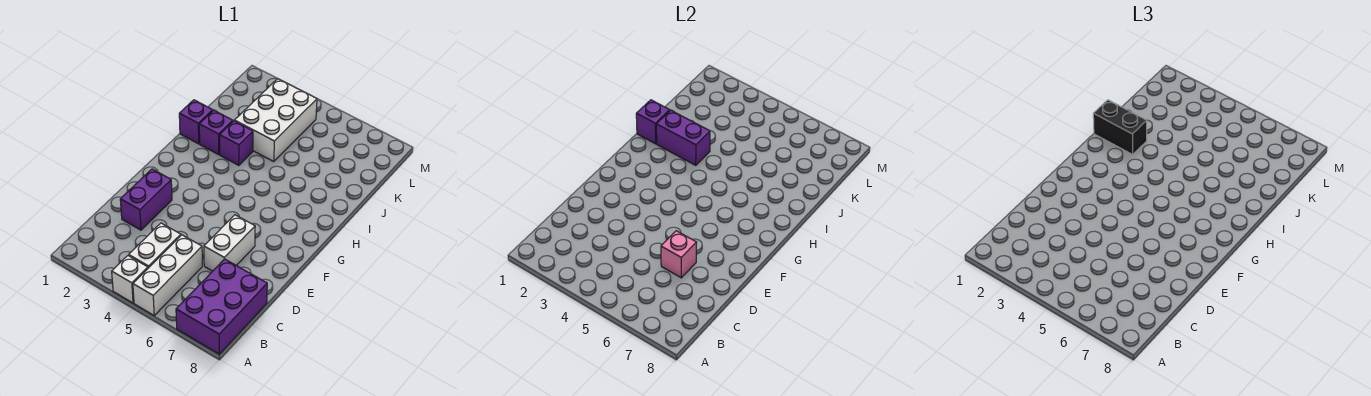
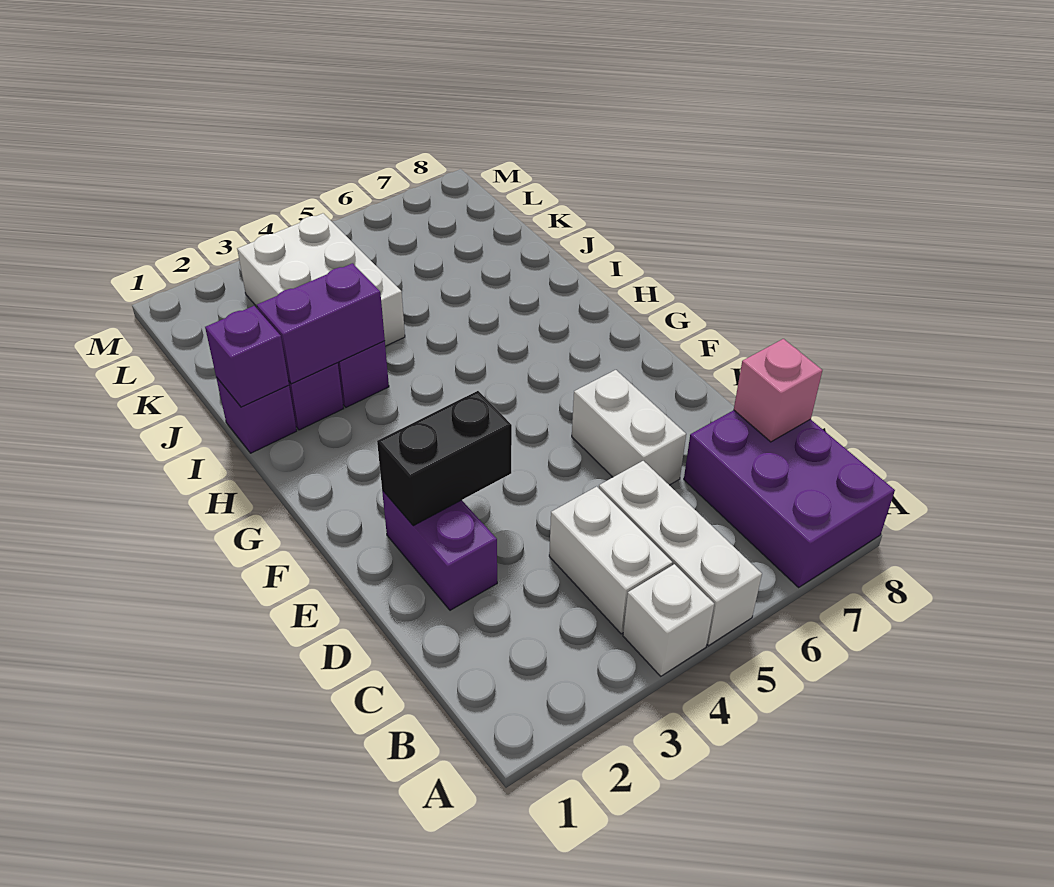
pink brick D6 level 2 -> pink brick C8 level 2
black brick I1:I2 level 3 -> black brick E2:E3 level 2

